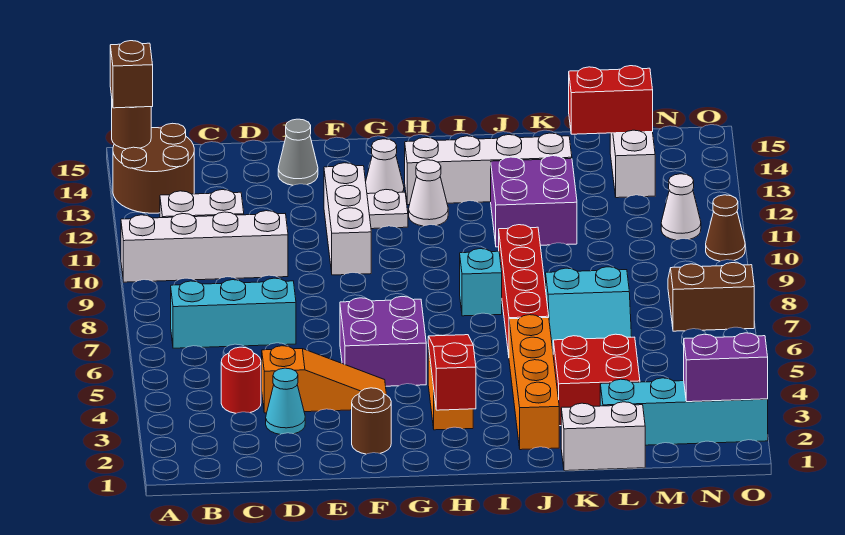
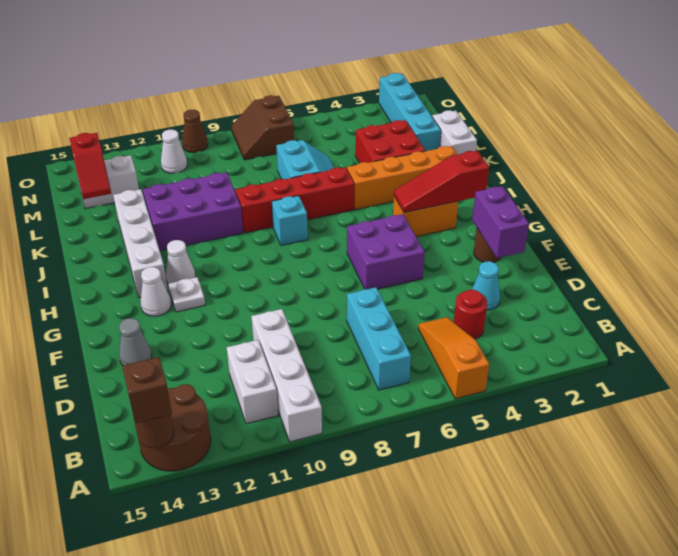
orange slope D4:F4 level 1 top D -> orange slope A5:C5 level 1 top A
white brick F10:F12 level 1 -> none
purple brick J11:K12 level 1 -> purple brick J10:K12 level 1
red brick L14:M14 level 2 -> red slope L14:M14 level 2 top M
purple brick N2:O2 level 2 -> purple brick E2:F2 level 2

